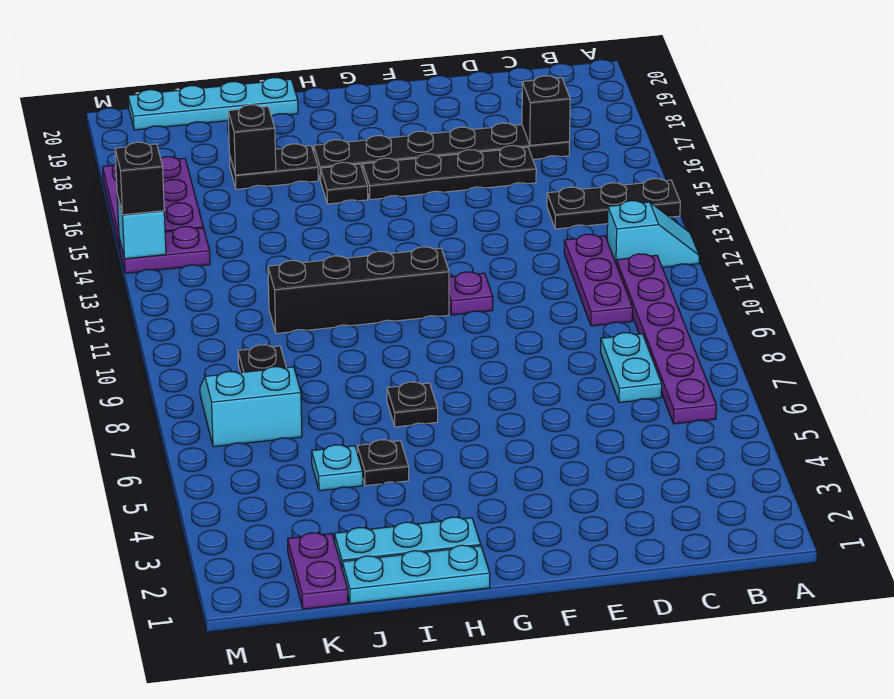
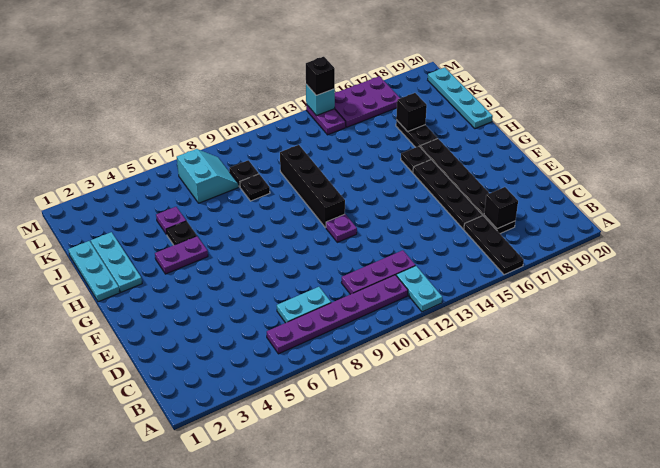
cyan slope A12:B12 level 1 top B -> cyan plate A12:B12 level 1
black plate A14:C14 level 1 -> black plate A16:C16 level 1
black plate H7 level 1 -> black plate J9 level 1
cyan plate J5 level 1 -> purple plate J5 level 1
purple plate K1:K2 level 1 -> purple plate H4:H5 level 1

